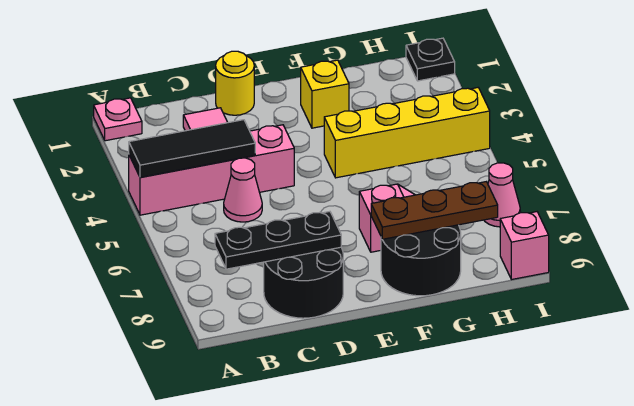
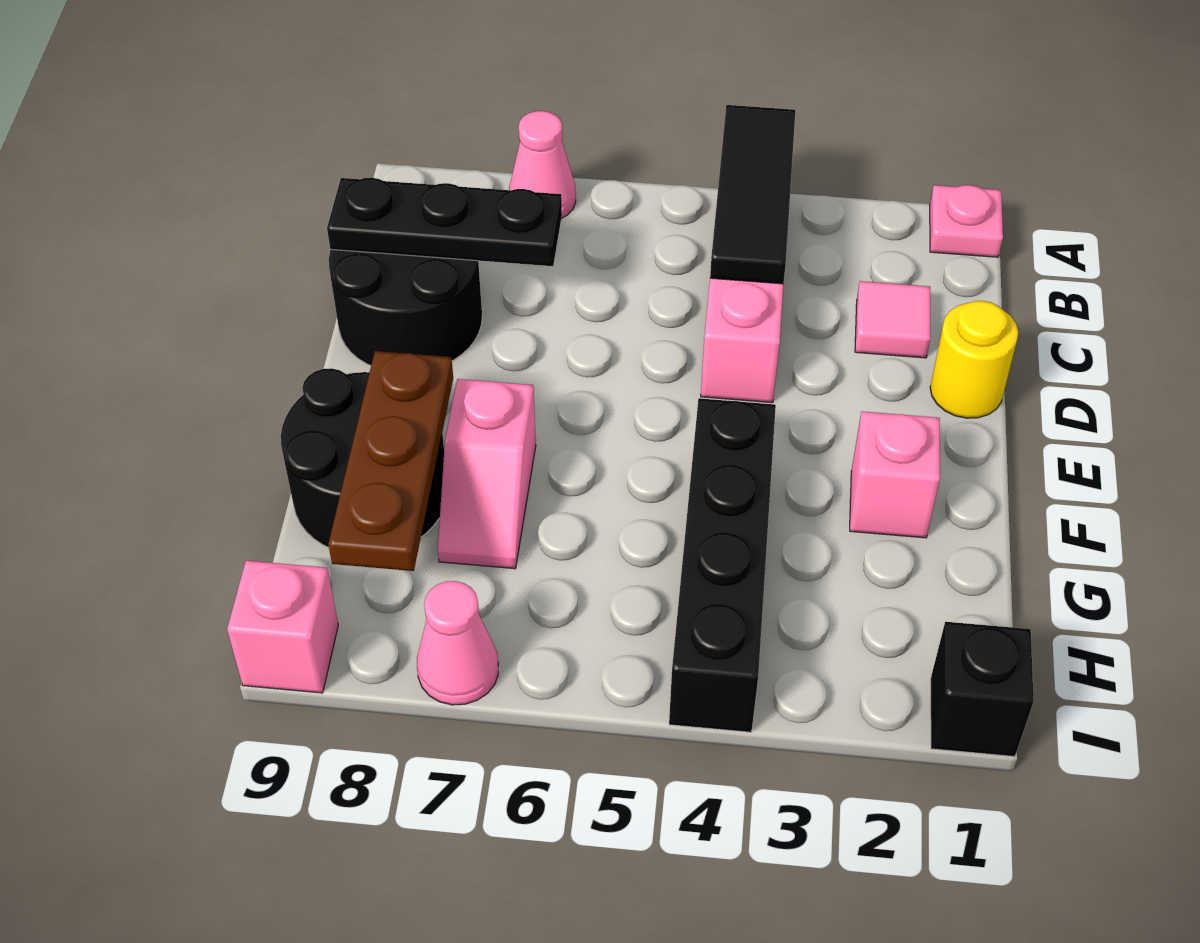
black plate B8:D8 level 2 -> black plate C7:C9 level 2
pink cone C5 level 1 -> pink cone A7 level 1
yellow brick F2 level 1 -> pink brick F2 level 1
yellow brick F4:I4 level 1 -> black brick F4:I4 level 1
black plate I1 level 1 -> black brick I1 level 1

